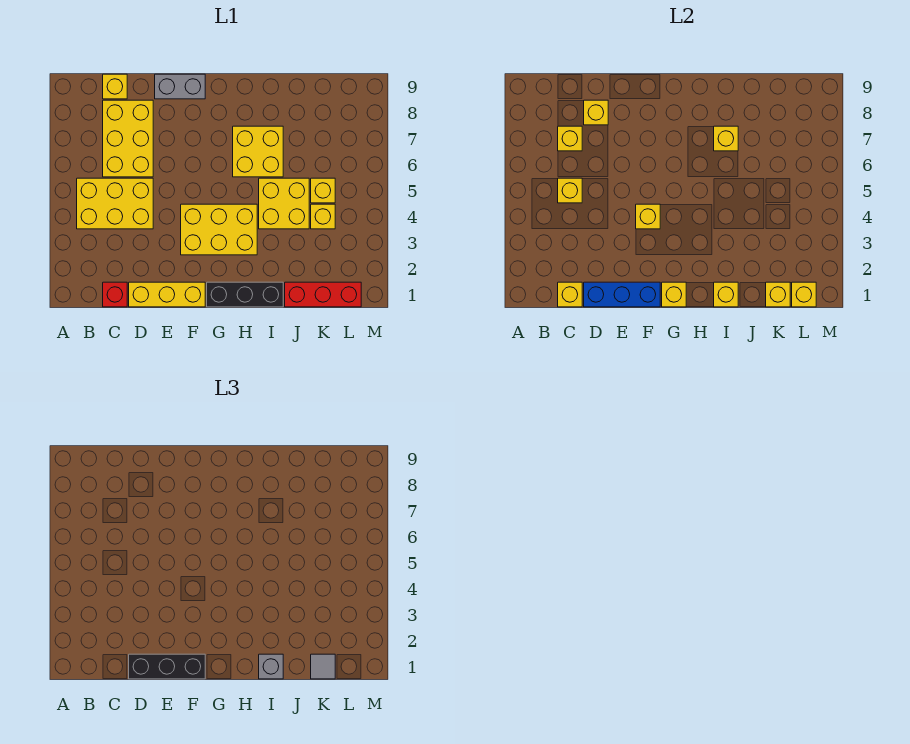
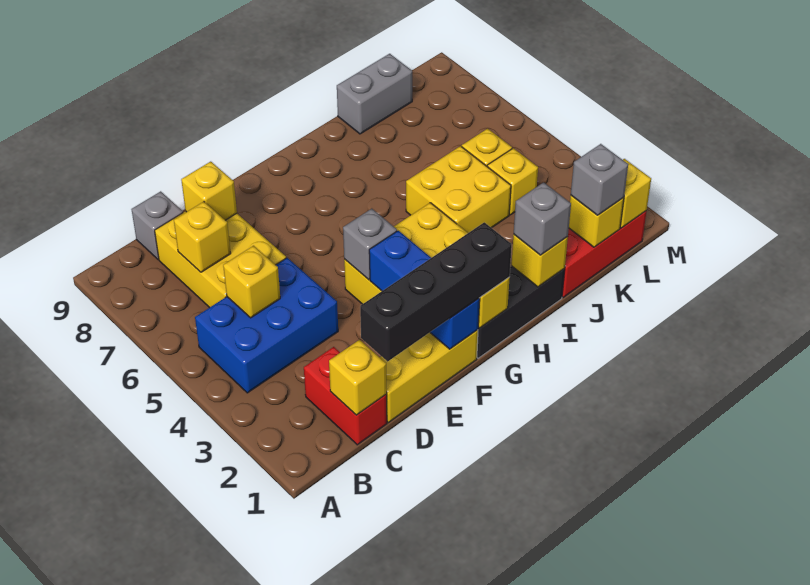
yellow brick B4:D5 level 1 -> blue brick B4:D5 level 1
red brick C1 level 1 -> red brick C1:C2 level 1
yellow brick C9 level 1 -> grey brick C9 level 1
blue brick D1:F1 level 2 -> blue brick F1:F3 level 2
black brick D1:F1 level 3 -> black brick D1:G1 level 3
grey brick E9:F9 level 1 -> grey brick J9:K9 level 1
yellow brick F4 level 2 -> grey brick F4 level 2
yellow brick H6:I7 level 1 -> none
yellow brick I7 level 2 -> none
grey tile K1 level 3 -> grey brick K1 level 3

